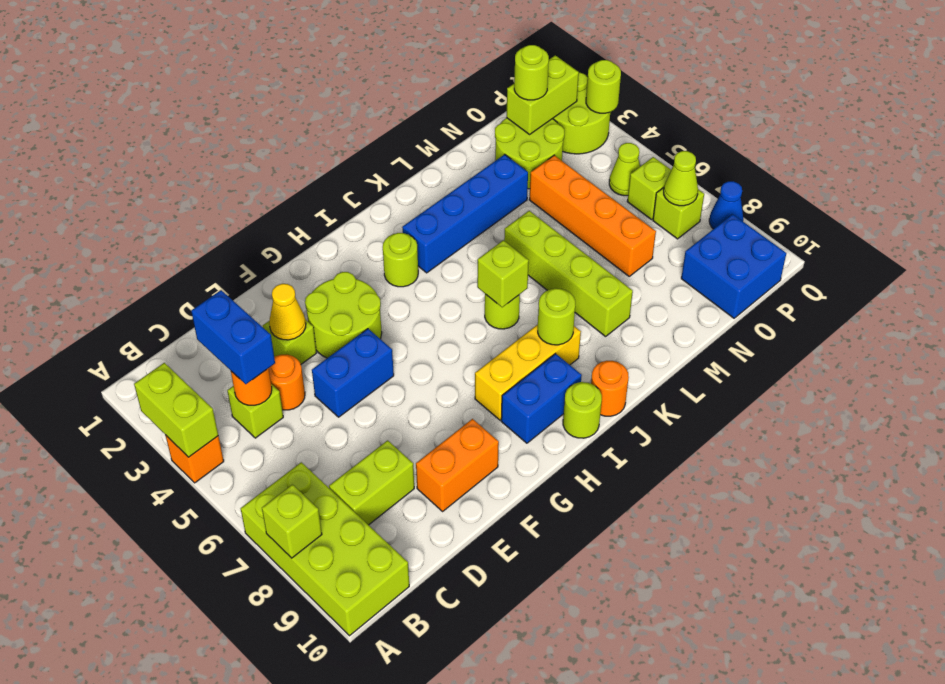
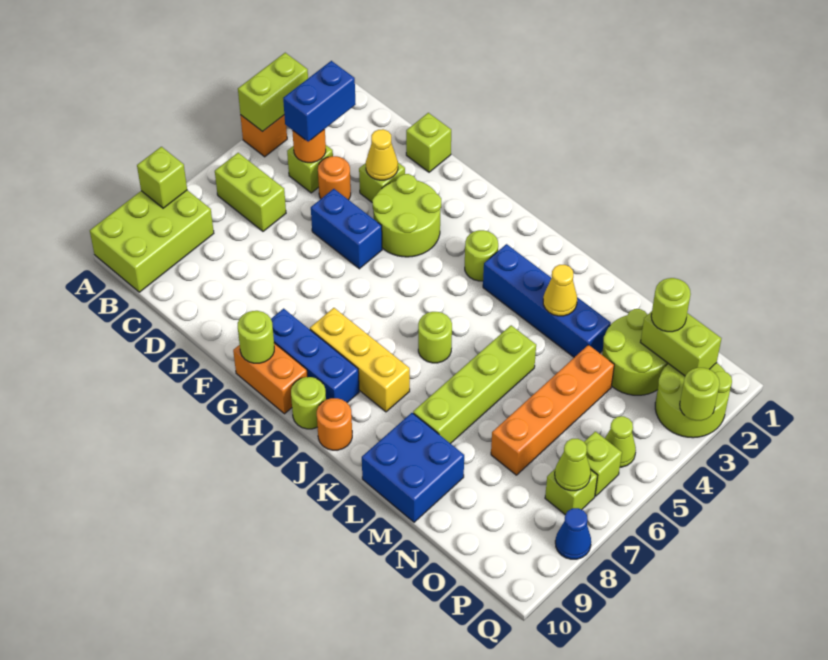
lime brick A7:B10 level 1 -> lime brick A8:B10 level 1
lime brick C8:D8 level 1 -> lime brick B6:C6 level 1
orange brick E9:F9 level 1 -> orange brick G10:H10 level 1
blue brick H9:I9 level 1 -> blue brick G9:I9 level 1
lime brick J6 level 2 -> lime brick E1 level 1
lime round brick J8 level 2 -> lime round brick G10 level 2
none -> yellow cone L3 level 2
blue brick O9:P10 level 1 -> blue brick L9:M10 level 1

